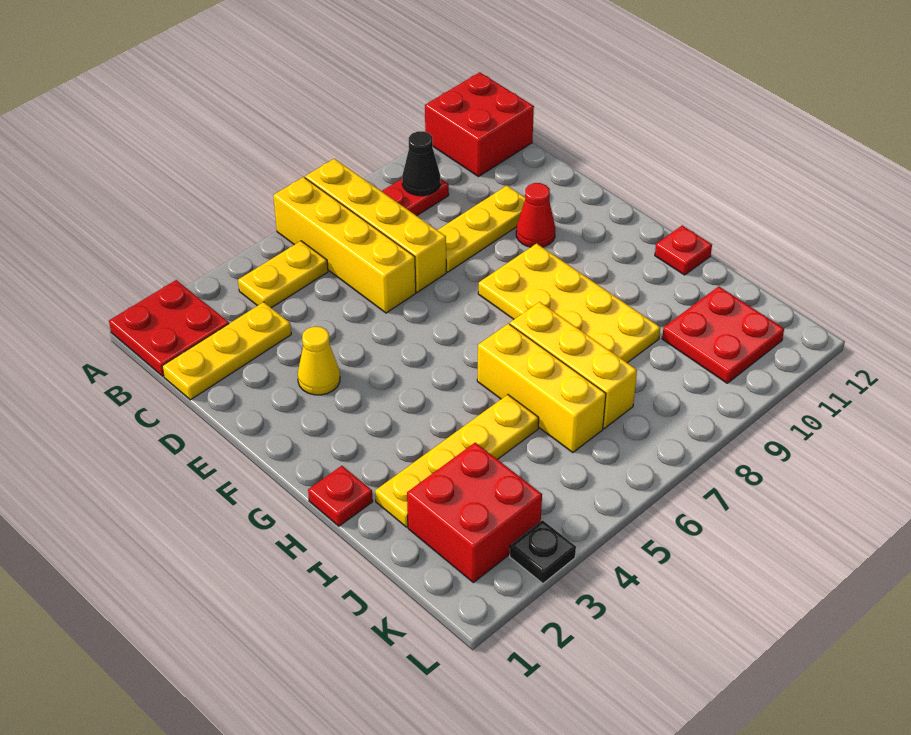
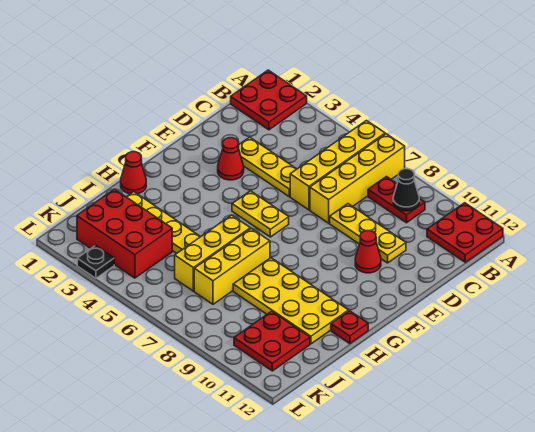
red brick A11:B12 level 1 -> red plate A11:B12 level 1
yellow plate B4:B5 level 1 -> yellow plate F5:F6 level 1
yellow plate C1:C3 level 1 -> yellow plate D3:D5 level 1
yellow cone E3 level 1 -> red cone E3 level 1
yellow plate F8:I9 level 1 -> yellow plate H8:I11 level 1
red plate H1 level 1 -> red cone H1 level 1
red brick J2:K3 level 1 -> red brick J2:K4 level 1

